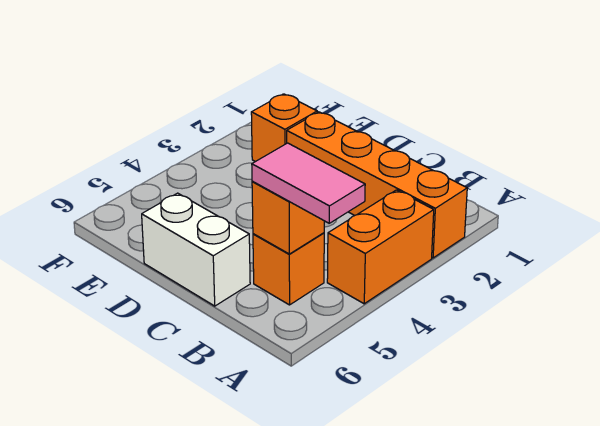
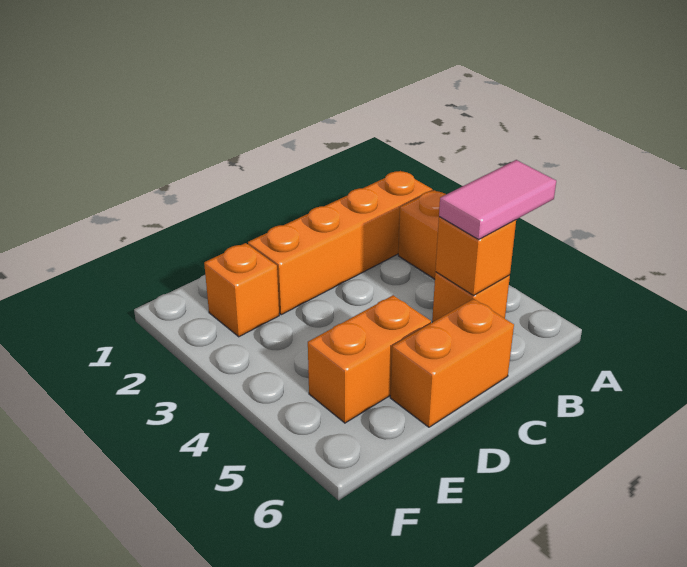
white brick C6:D6 level 1 -> orange brick C6:D6 level 1
none -> orange brick D5:E5 level 1

